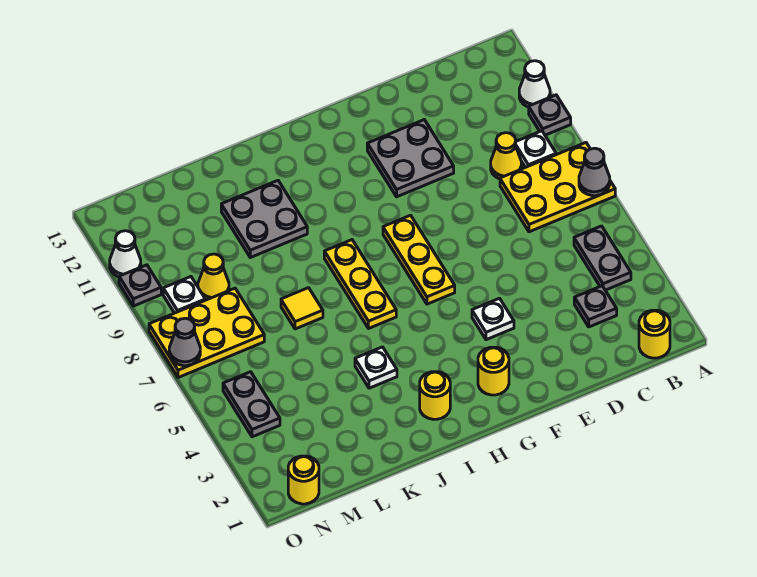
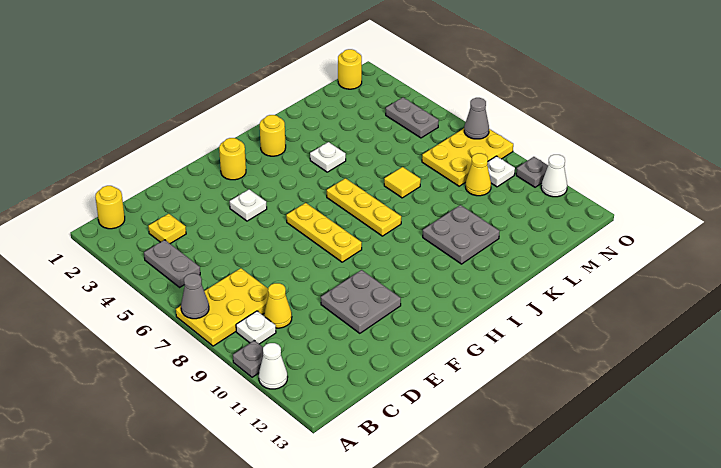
grey plate C3 level 1 -> yellow plate C3 level 1

